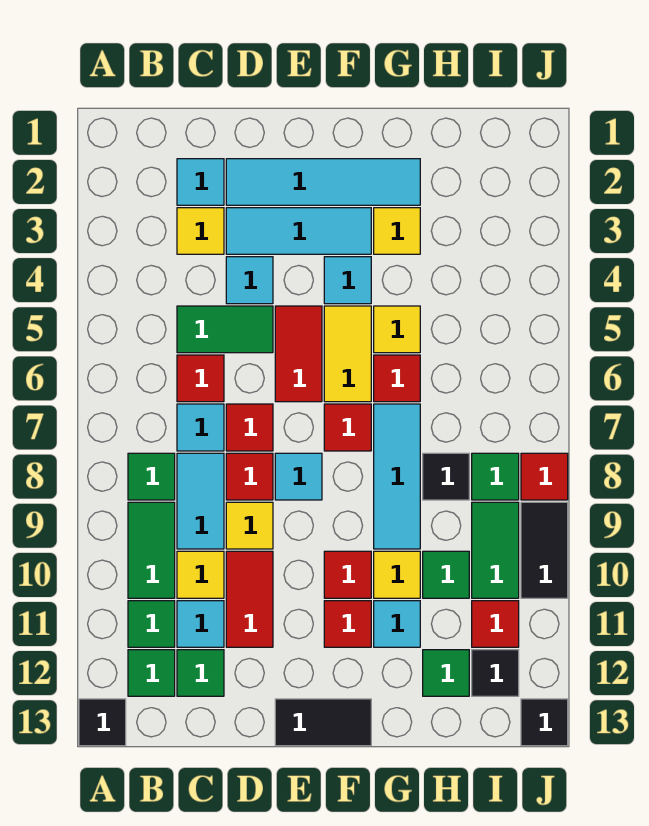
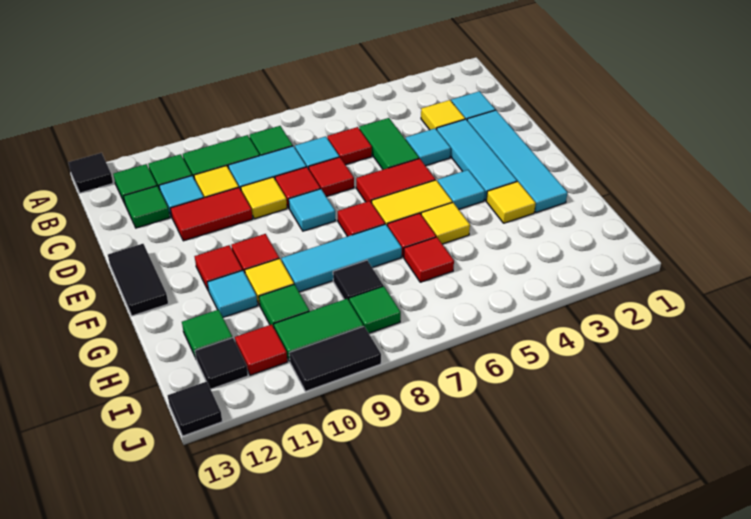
red tile J8 level 1 -> red tile H6 level 1

